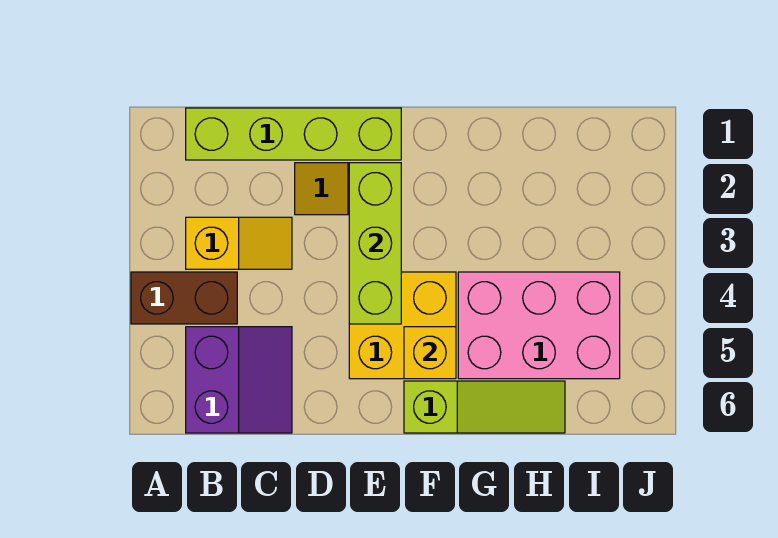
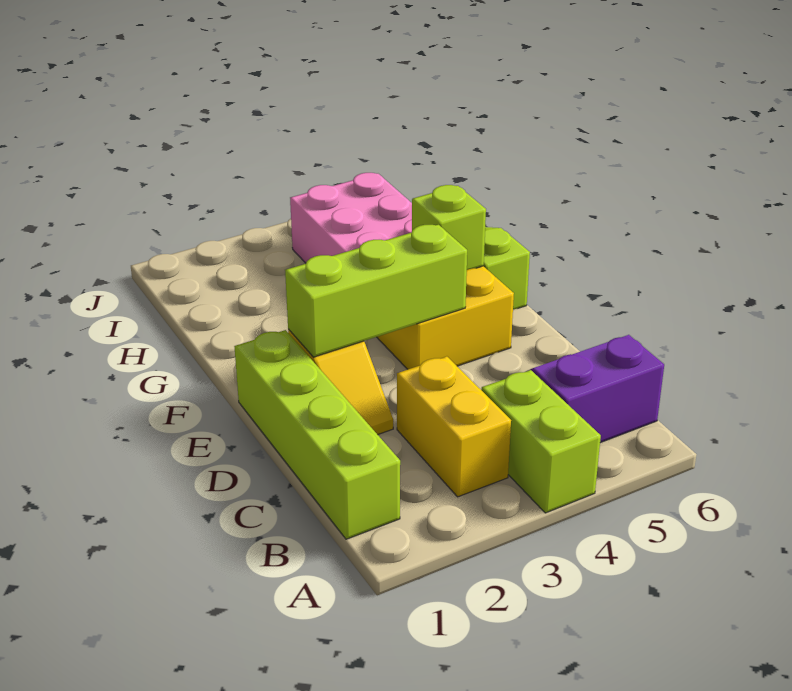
brown brick A4:B4 level 1 -> lime brick A4:B4 level 1
yellow slope B3:C3 level 1 top B -> yellow brick B3:C3 level 1
yellow brick F5 level 2 -> lime brick F5 level 2

